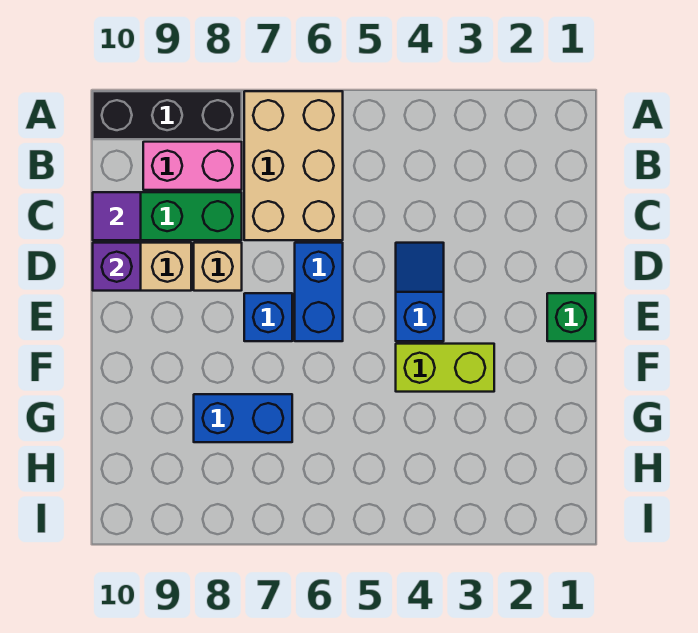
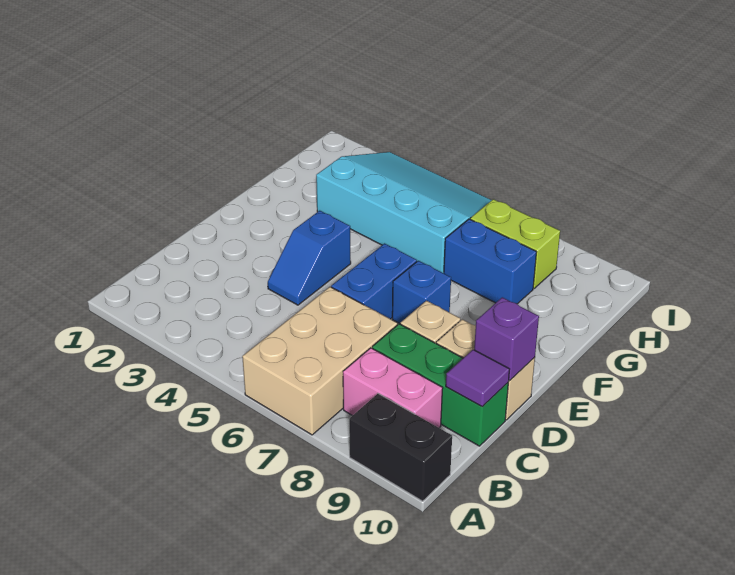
black brick A8:A10 level 1 -> black brick A9:A10 level 1
green brick E1 level 1 -> none
lime brick F3:F4 level 1 -> lime brick H7:H8 level 1
none -> cyan slope G3:I6 level 1 top G

